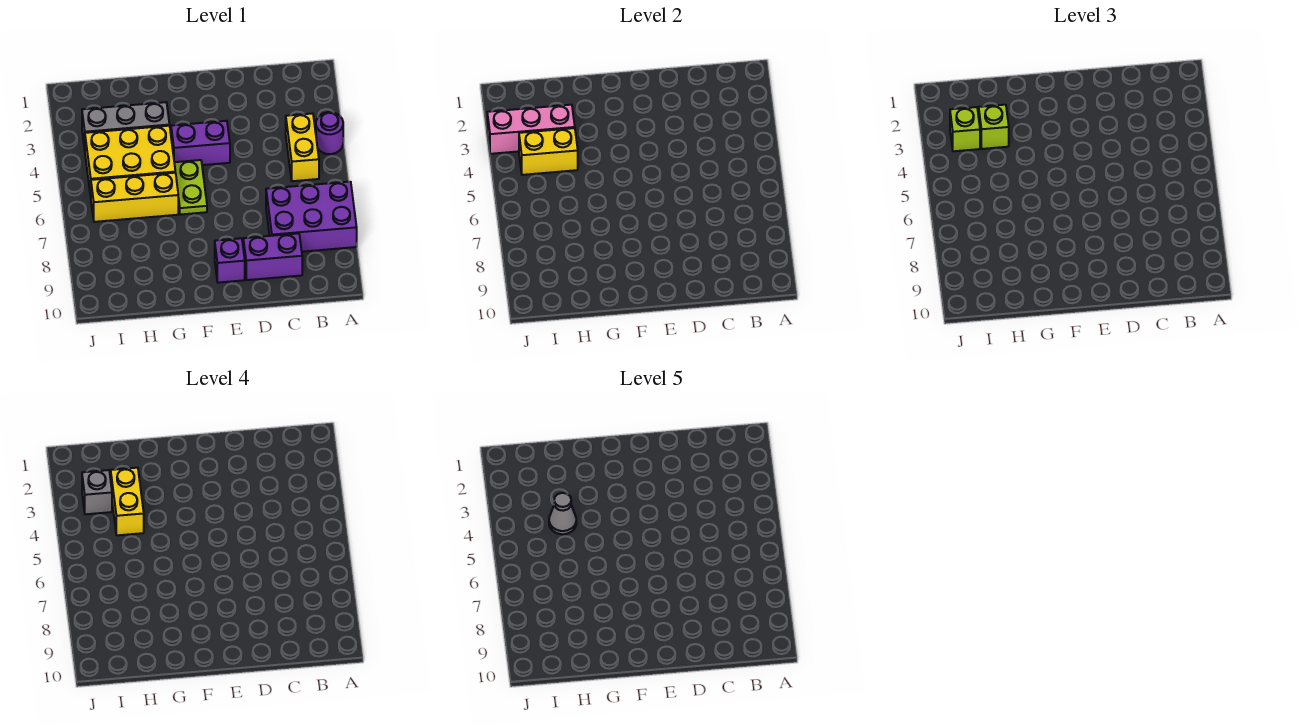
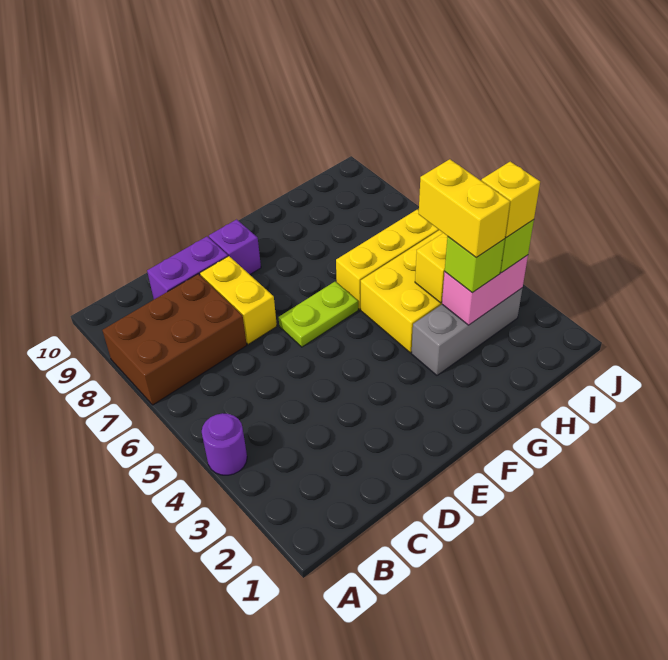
purple brick A7:C8 level 1 -> brown brick A7:C8 level 1
yellow brick B4:B5 level 1 -> yellow brick D7:D8 level 1
purple brick E4:F4 level 1 -> none
lime plate F5:F6 level 1 -> lime plate E6:F6 level 1
pink brick H3:J3 level 2 -> pink brick H3:I3 level 2
grey cone H4 level 5 -> none
grey brick I3 level 4 -> yellow brick I3 level 4

